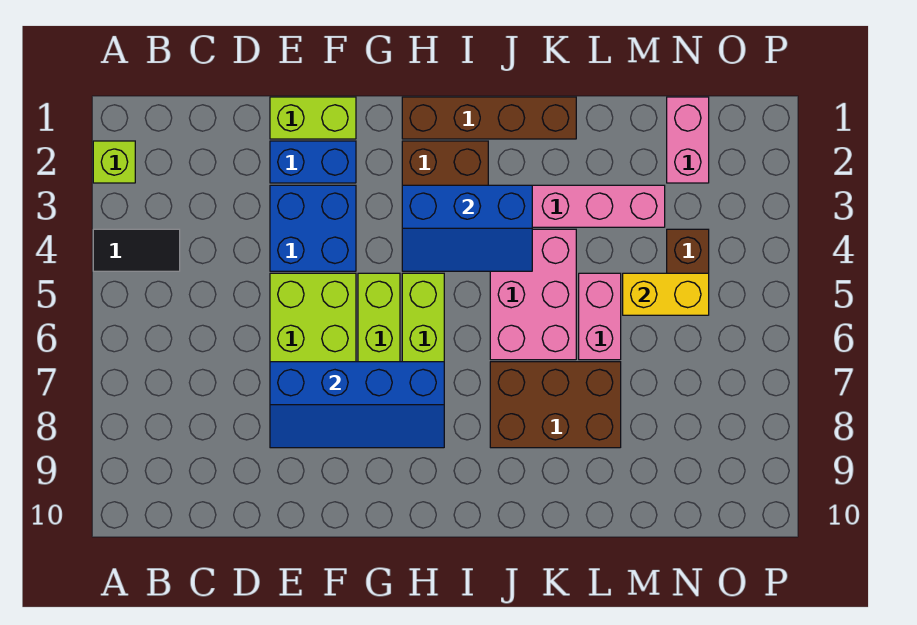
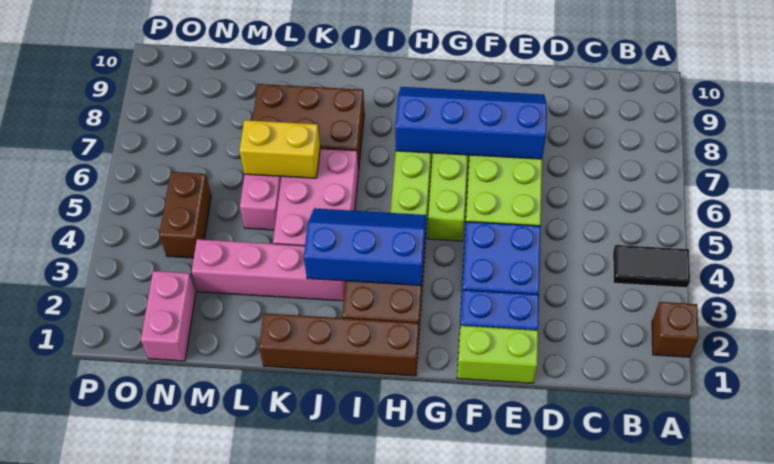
lime brick A2 level 1 -> brown brick A2 level 1
yellow brick M5:N5 level 2 -> yellow brick K6:L6 level 2

